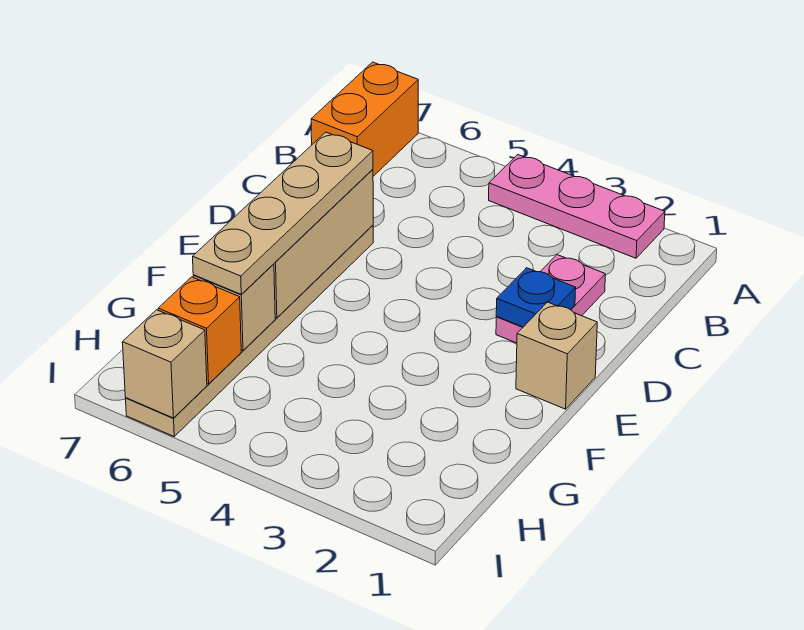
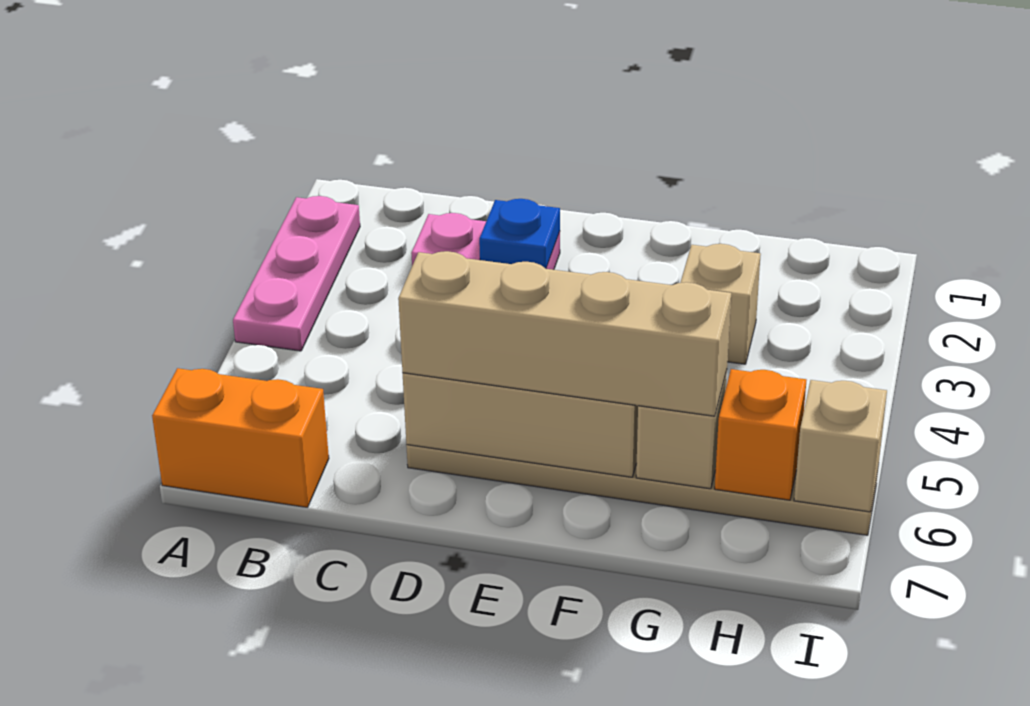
tan plate D6:G6 level 3 -> tan brick D6:G6 level 3
tan brick E1 level 1 -> tan brick G3 level 1

